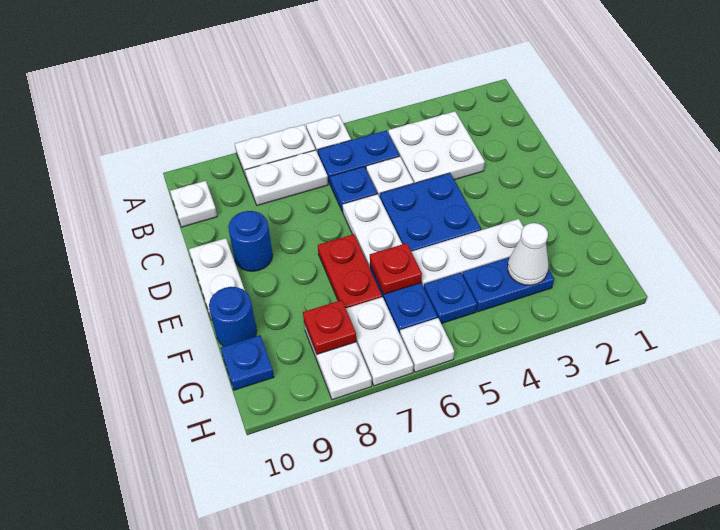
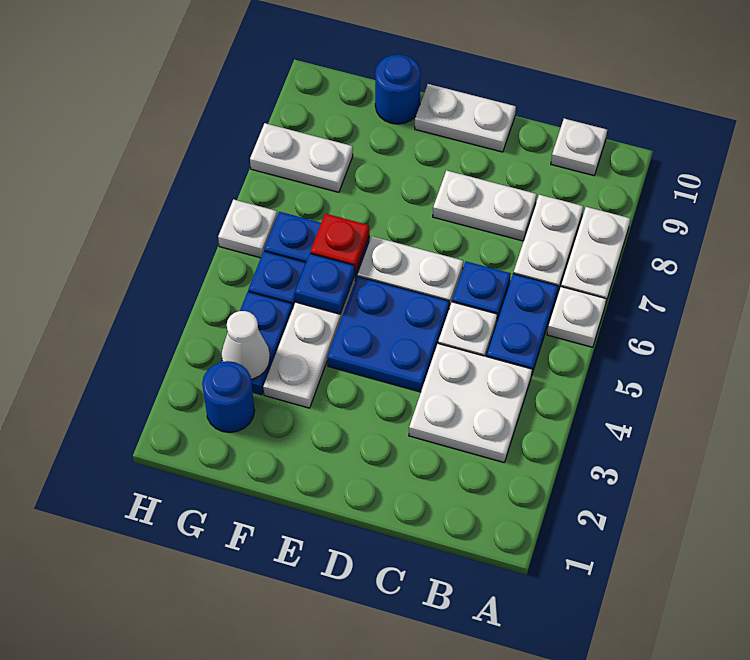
blue round brick D9 level 1 -> blue round brick G2 level 1
red plate E7:F7 level 1 -> none
white plate G7:H7 level 1 -> white plate C8:D8 level 1
red plate G8 level 2 -> none
blue plate G10 level 1 -> blue plate F5 level 2

